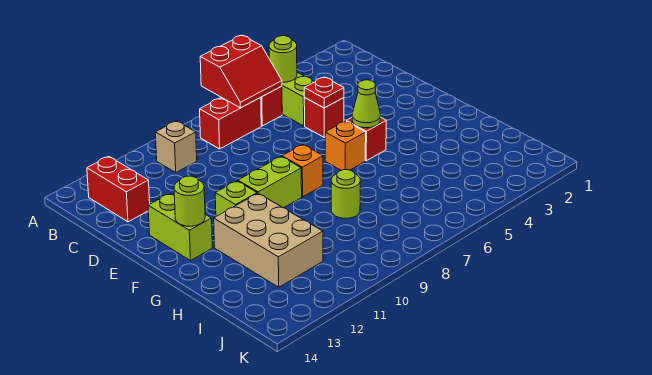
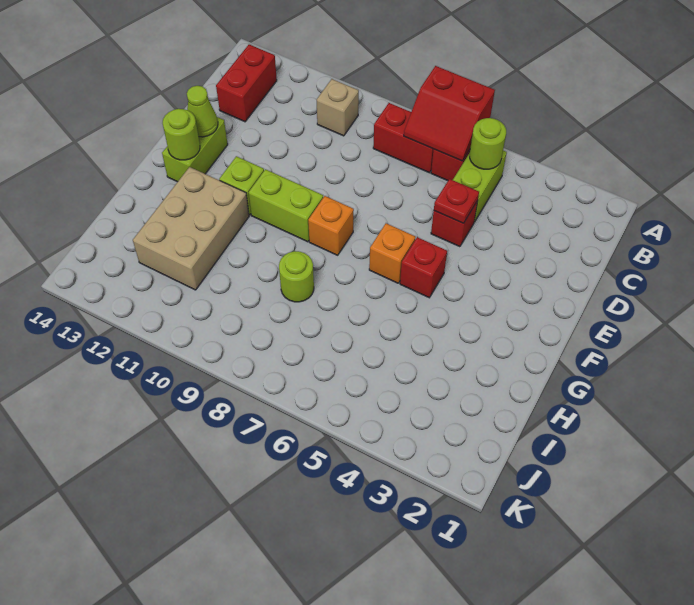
lime cone F5 level 2 -> lime cone E13 level 2

